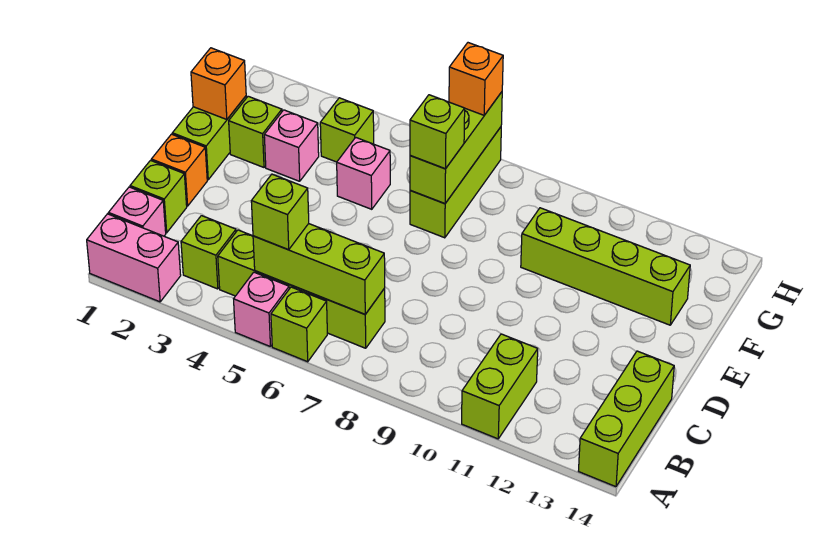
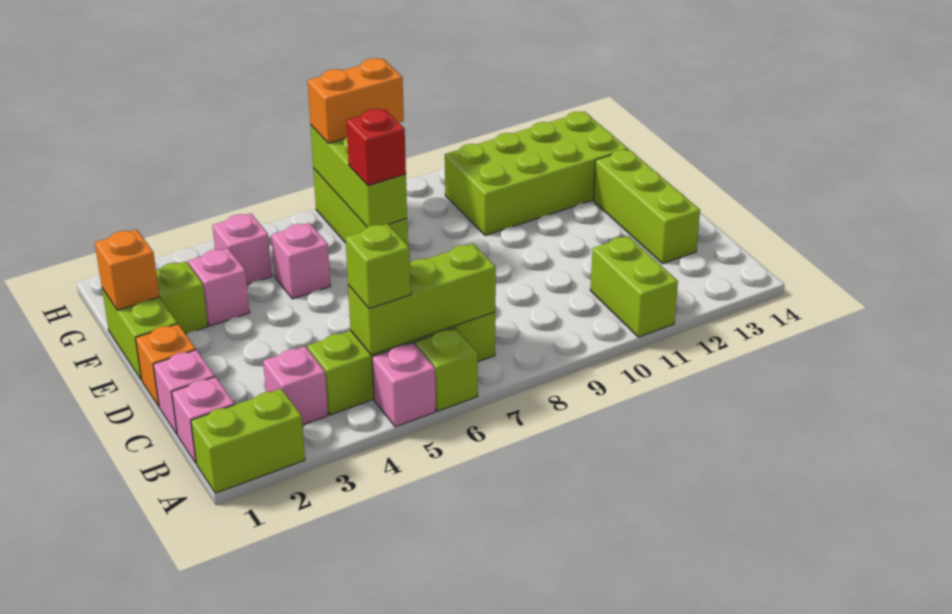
pink brick A1:A2 level 1 -> lime brick A1:A2 level 1
lime brick A14:C14 level 1 -> lime brick C13:E13 level 1
lime brick B3 level 1 -> pink brick B3 level 1
lime brick C1 level 1 -> pink brick C1 level 1
lime brick F7 level 3 -> red brick F7 level 3
lime brick F10:F13 level 1 -> lime brick F10:G13 level 1
lime brick G4 level 1 -> pink brick G4 level 1
orange brick H7 level 3 -> orange brick H7:H8 level 3

